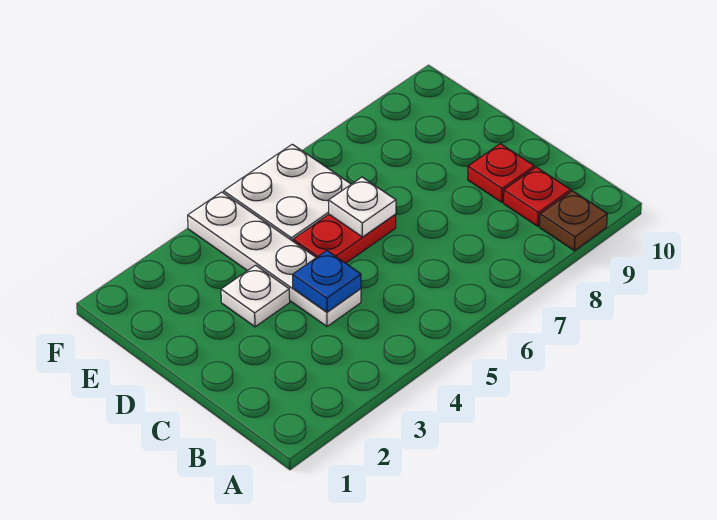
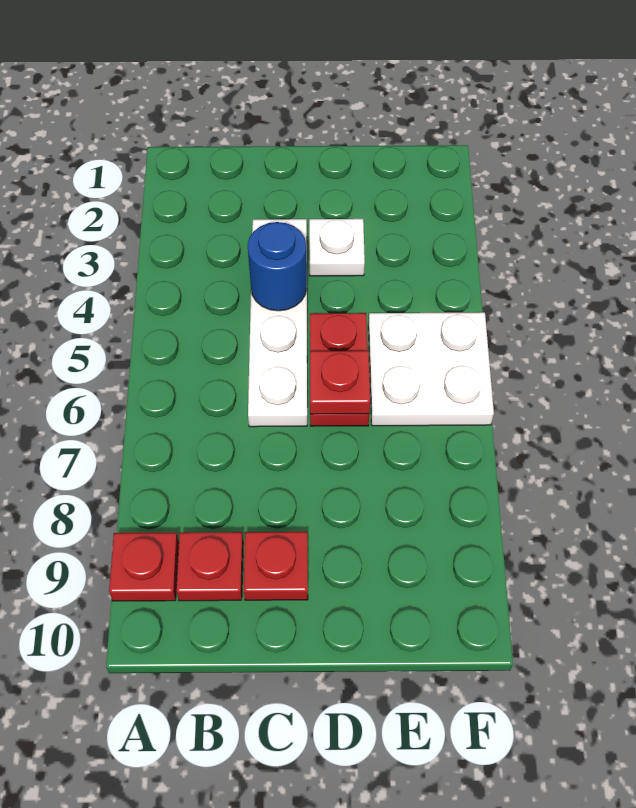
brown plate A9 level 1 -> red plate A9 level 1
white plate C4:F4 level 1 -> white plate C3:C6 level 1
blue plate C4 level 2 -> blue round brick C4 level 2
white plate D6 level 2 -> red plate D6 level 2

